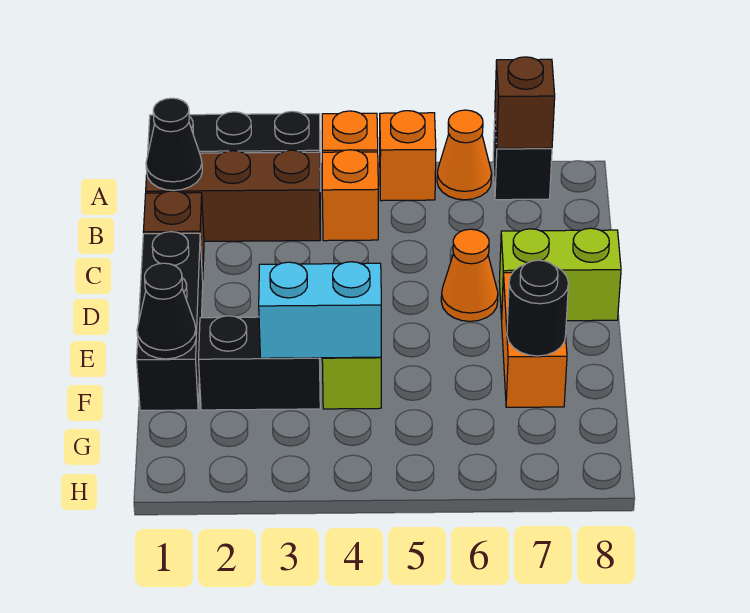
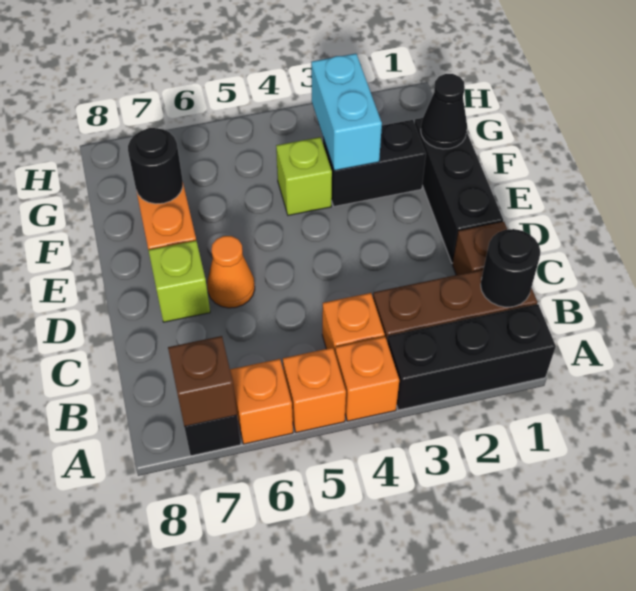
orange cone A6 level 1 -> orange brick A6 level 1
black cone B1 level 2 -> black round brick B1 level 2
lime brick D7:D8 level 1 -> lime brick D7 level 1
cyan brick F3:F4 level 2 -> cyan brick F3:G3 level 2

